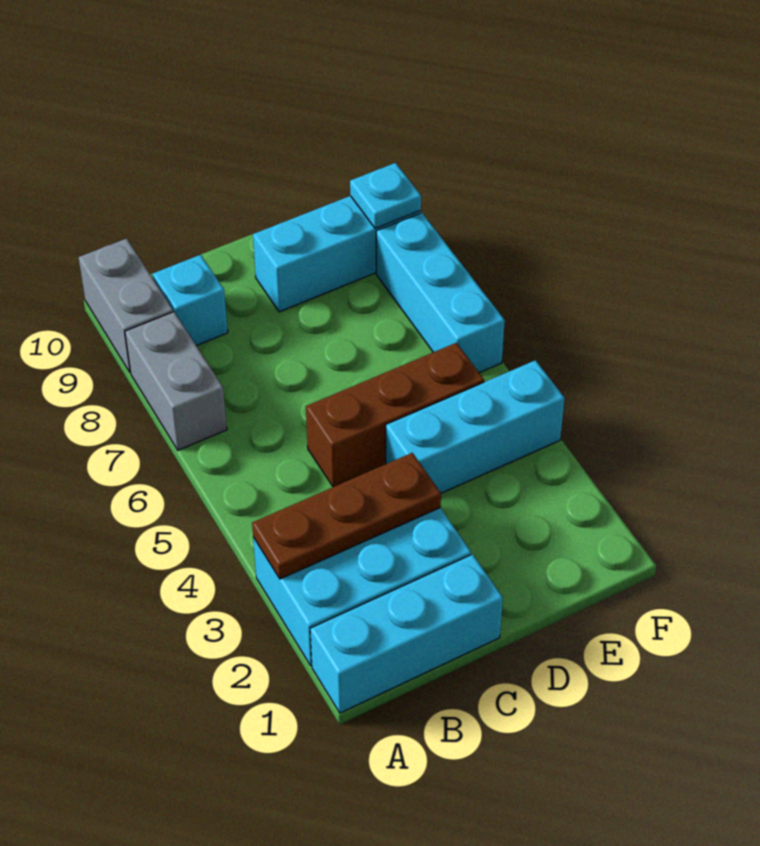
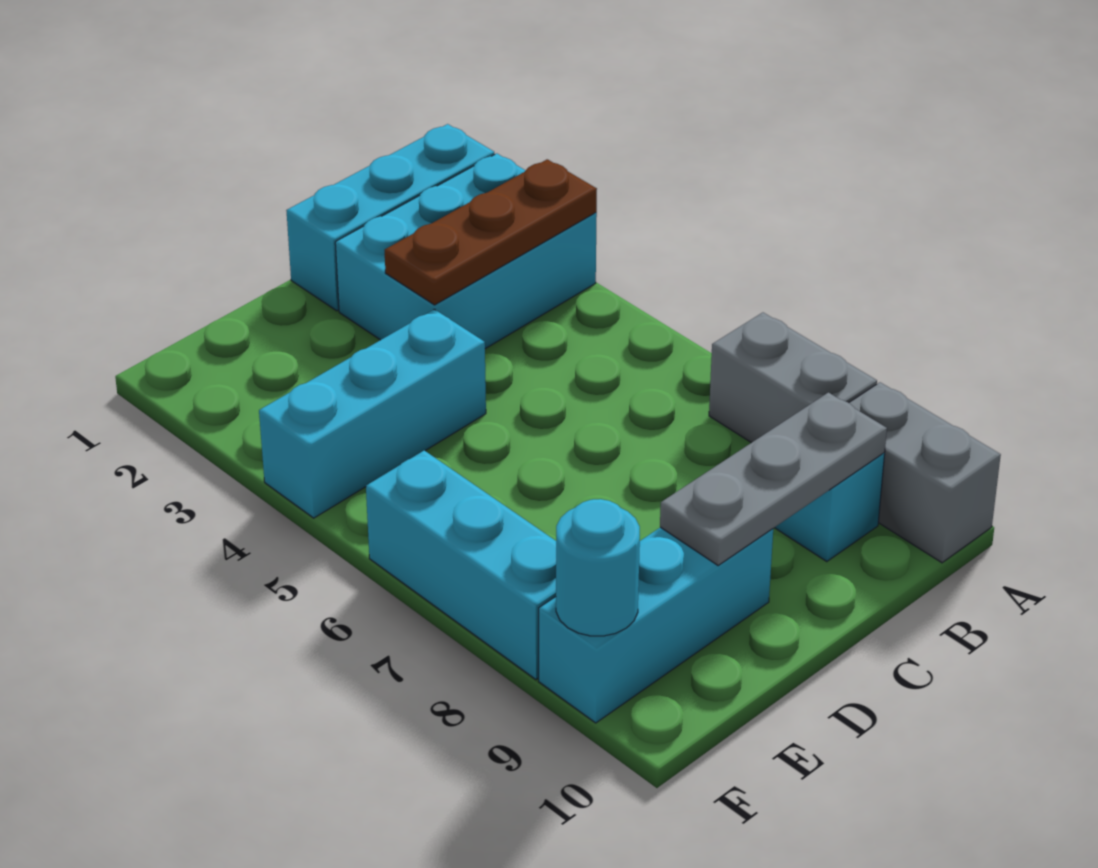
none -> grey plate B9:D9 level 2
brown brick C5:E5 level 1 -> none
cyan plate F9 level 2 -> cyan round brick F9 level 2

